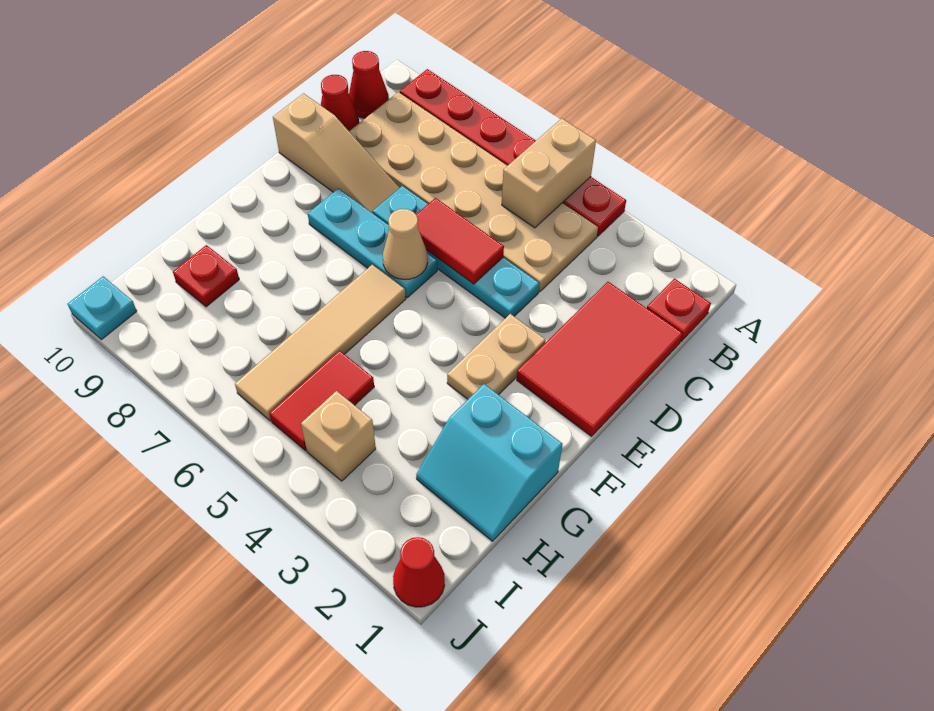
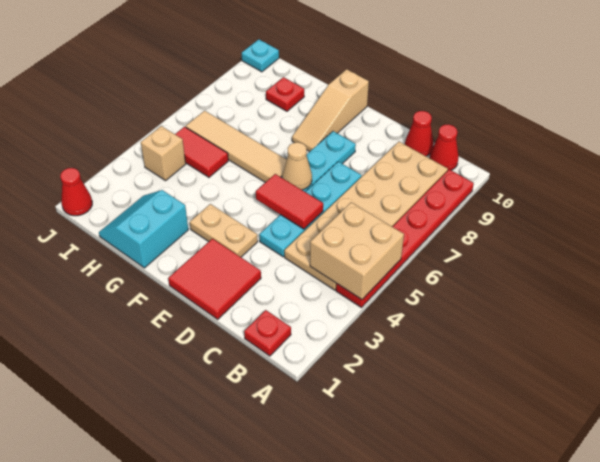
tan brick A5:B5 level 2 -> tan brick A4:B5 level 2
red tile C1:E2 level 1 -> red tile D1:E2 level 1
red tile D5:D6 level 2 -> red tile D5:E5 level 2
tan slope D8:D10 level 1 top 10 -> tan slope F8:F10 level 1 top 10

